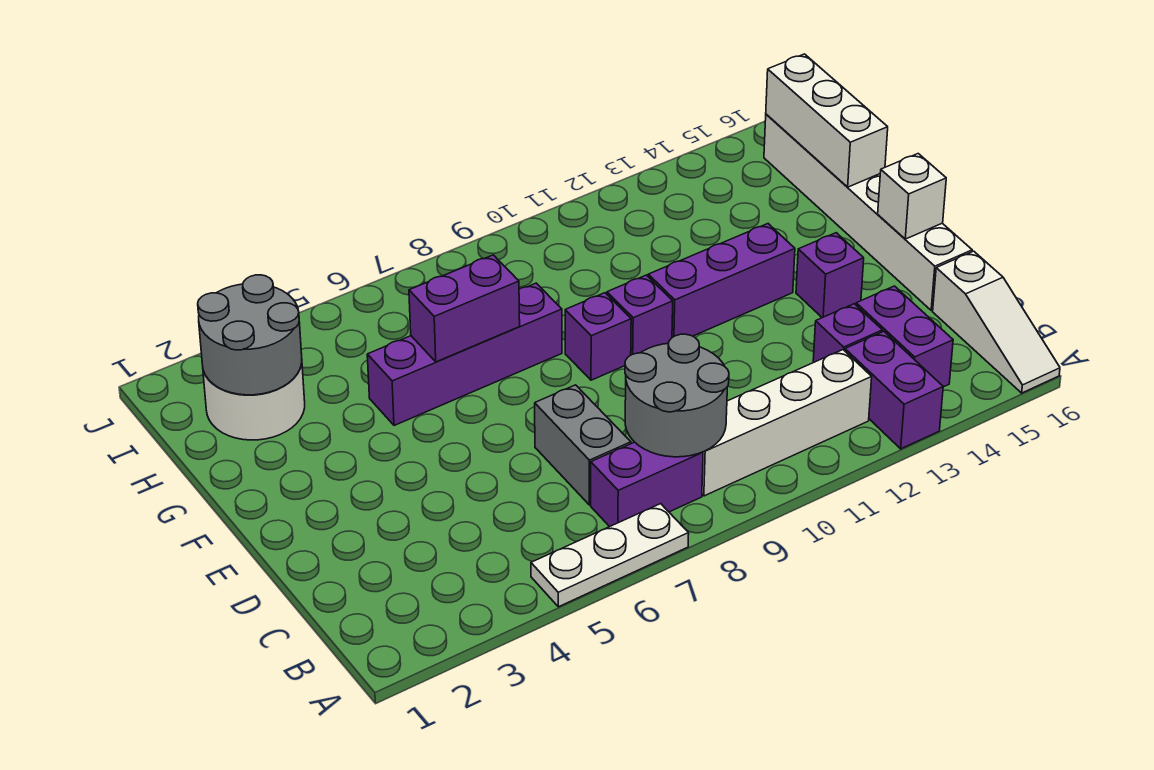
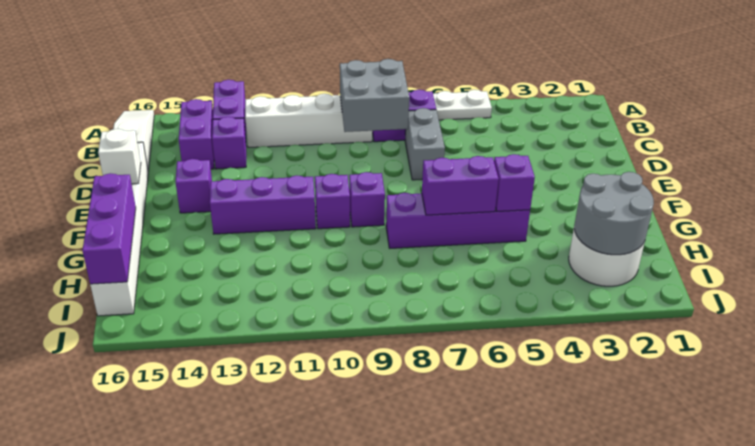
grey round brick B8:C9 level 2 -> grey brick B8:C9 level 2
none -> purple brick G5 level 2
white brick G16:I16 level 2 -> purple brick G16:I16 level 2

